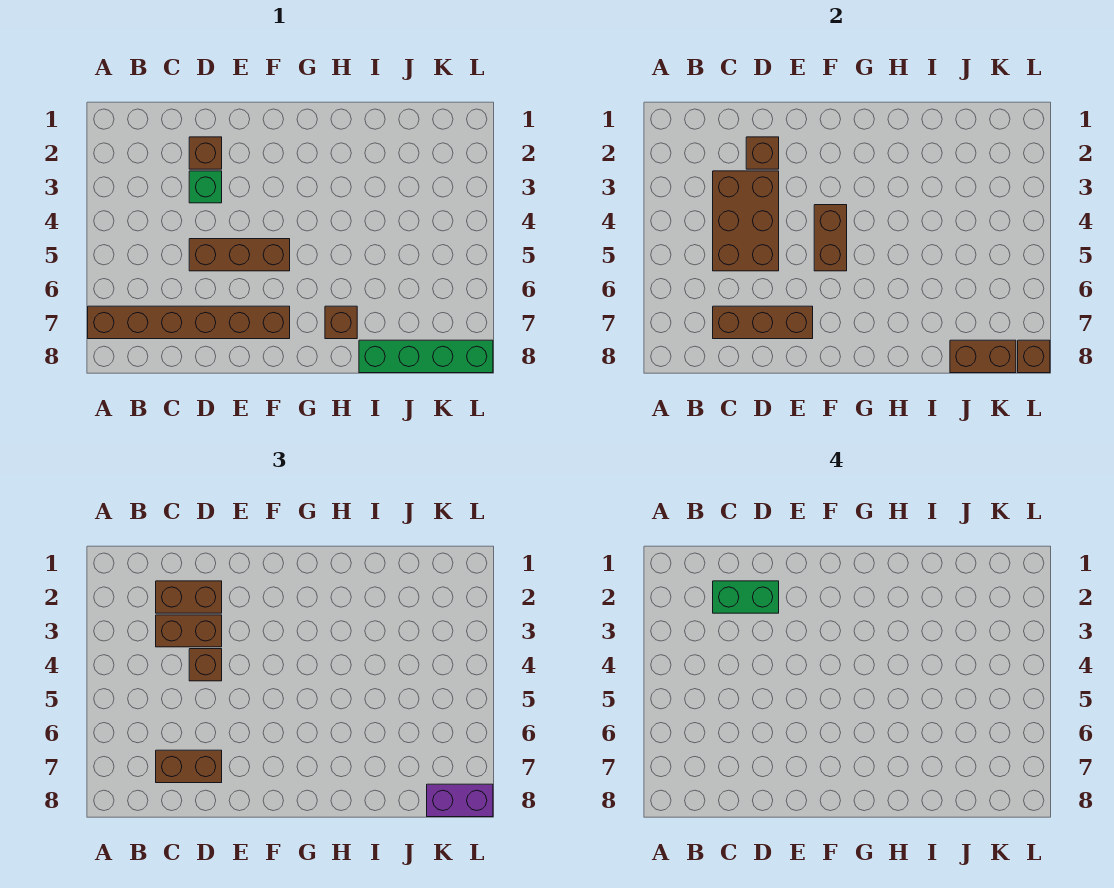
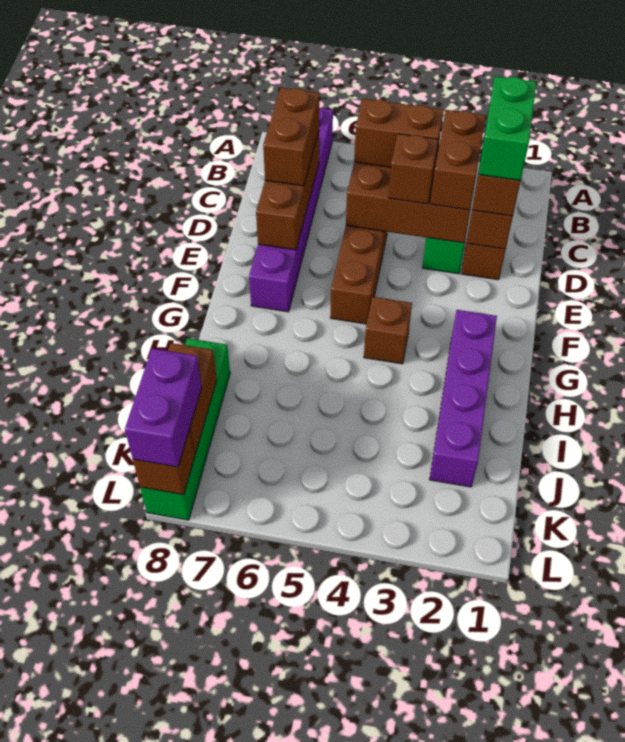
brown brick A7:F7 level 1 -> purple brick A7:F7 level 1
brown brick F4:F5 level 2 -> brown brick C4:C5 level 3
none -> purple brick G2:J2 level 1
brown brick H7 level 1 -> brown brick G4 level 1

